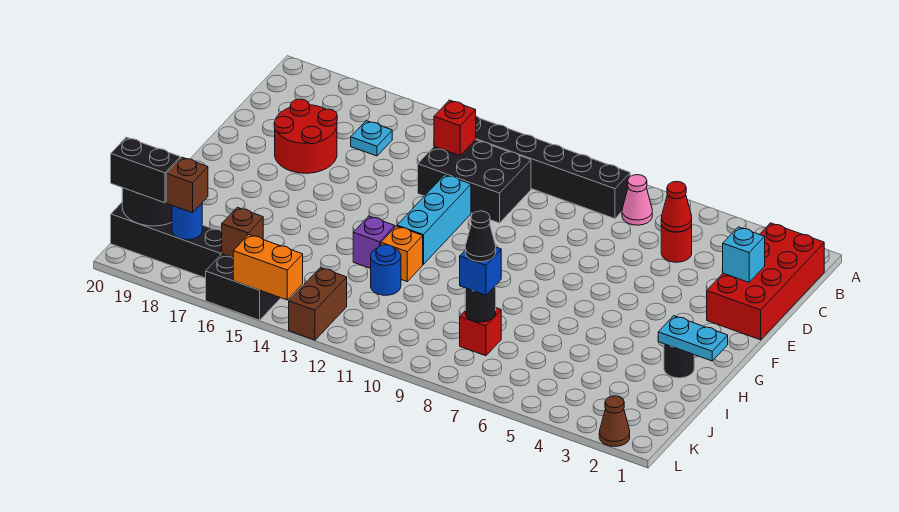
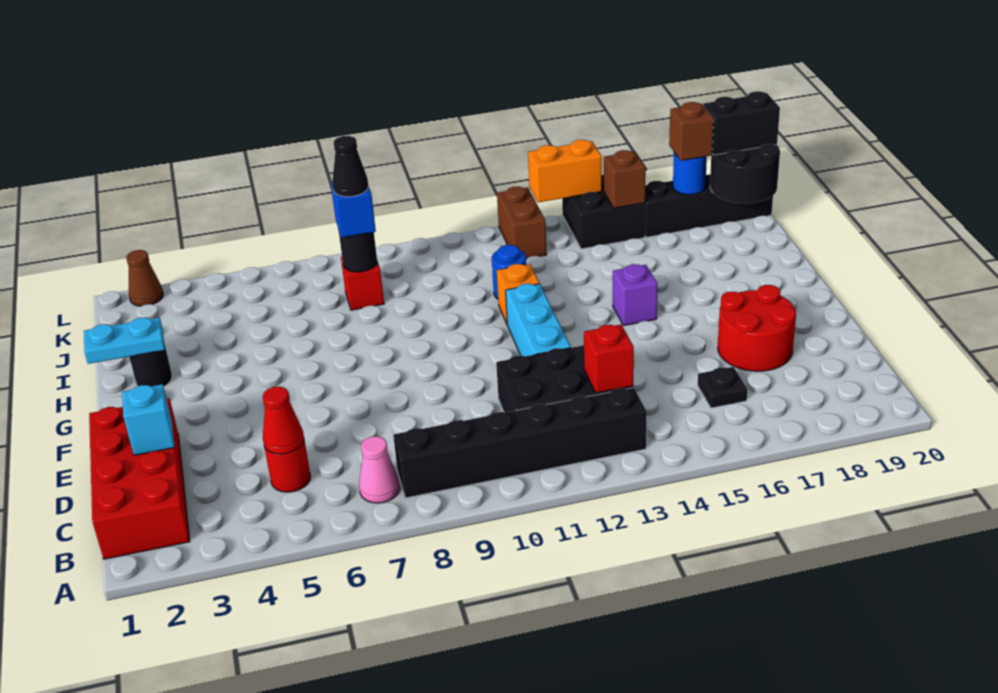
cyan plate C16 level 1 -> black plate C16 level 1
purple brick H13 level 1 -> purple brick G15 level 1

